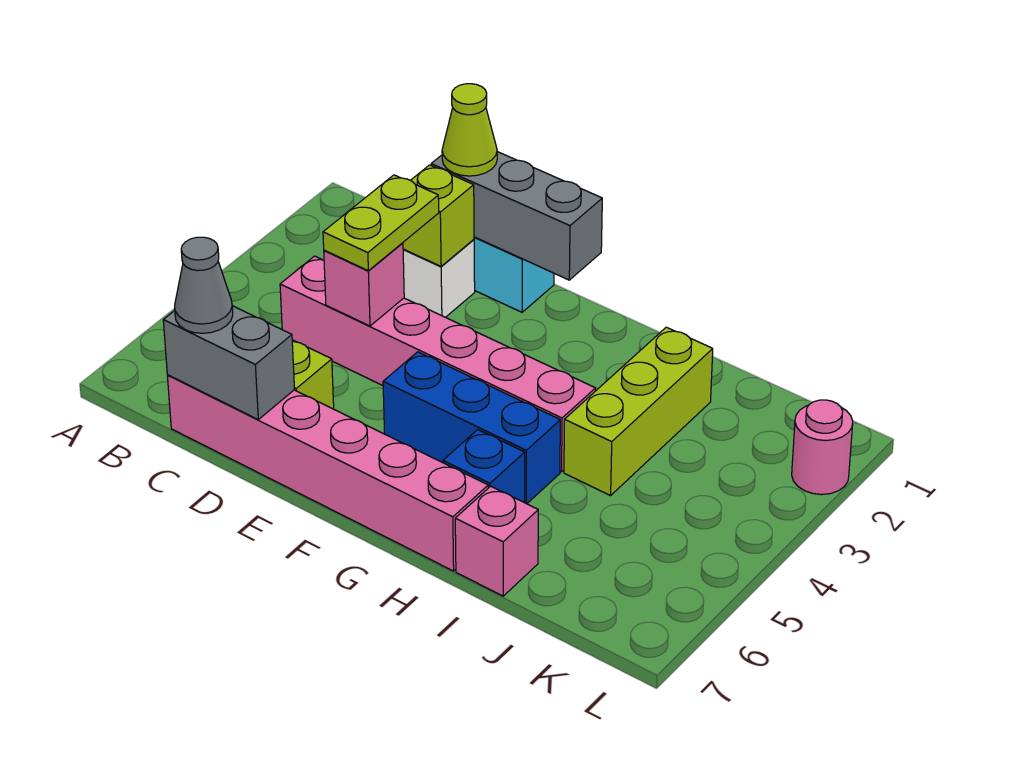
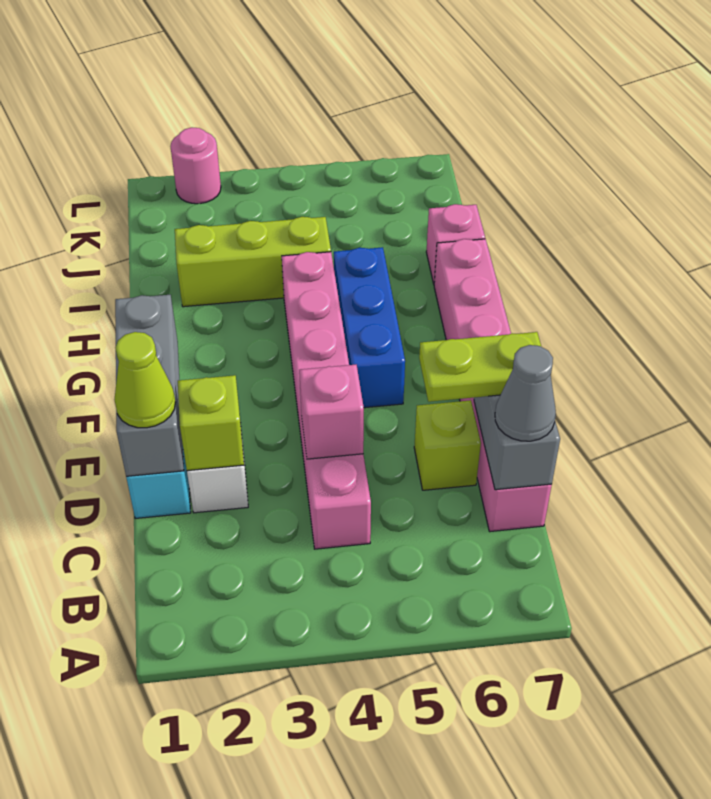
lime plate D3:D4 level 3 -> lime plate D6:D7 level 3
blue brick H6 level 1 -> none

